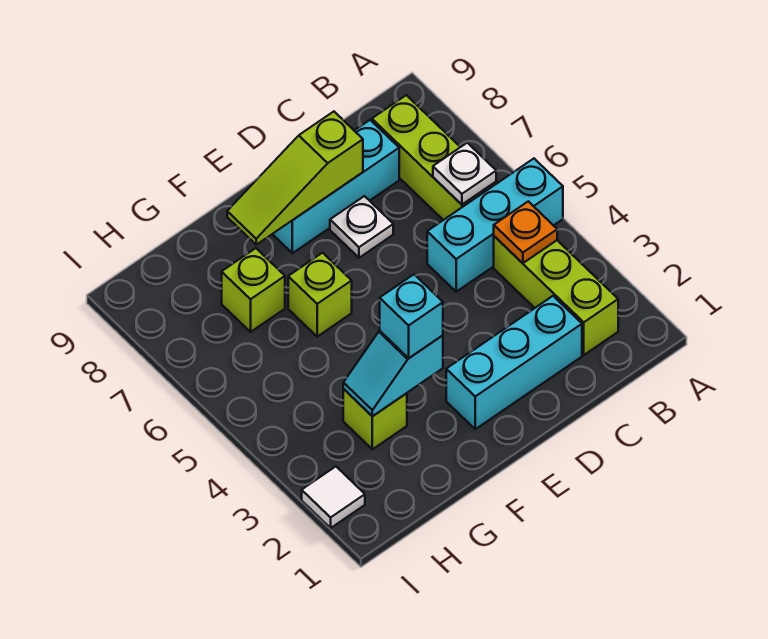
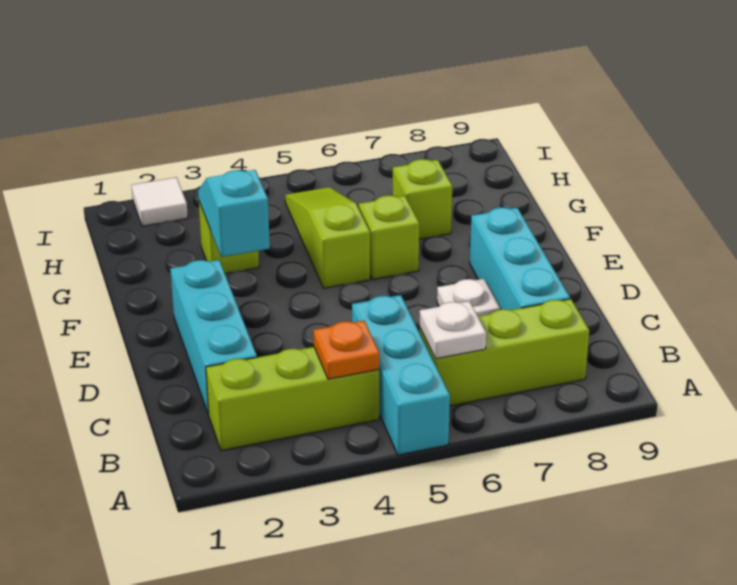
lime slope D8:F8 level 2 top D -> lime slope F5:H5 level 1 top F
cyan brick F3 level 3 -> none

